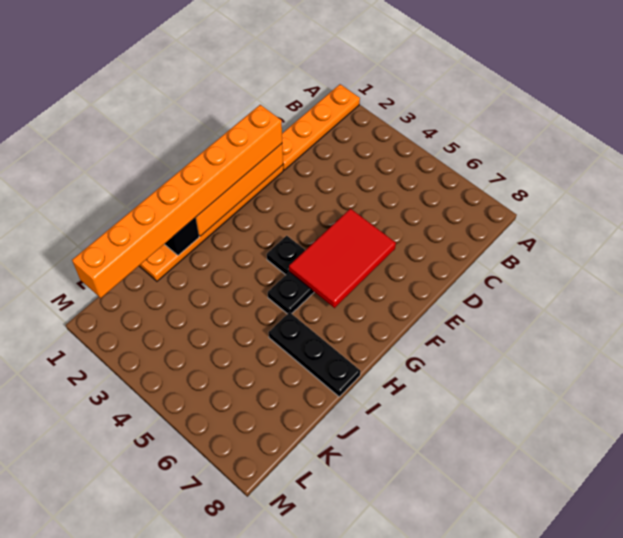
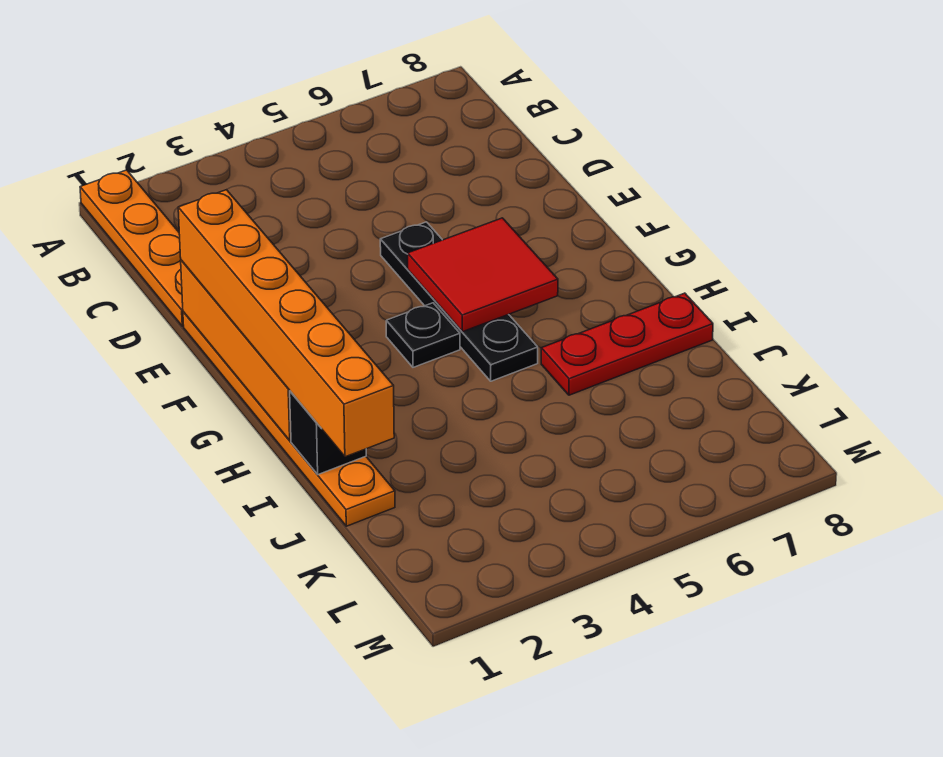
orange brick E1:L1 level 3 -> orange brick E1:J1 level 3
red tile E5:G6 level 2 -> red tile F5:G6 level 2
black plate I6:I8 level 1 -> red plate I6:I8 level 1

